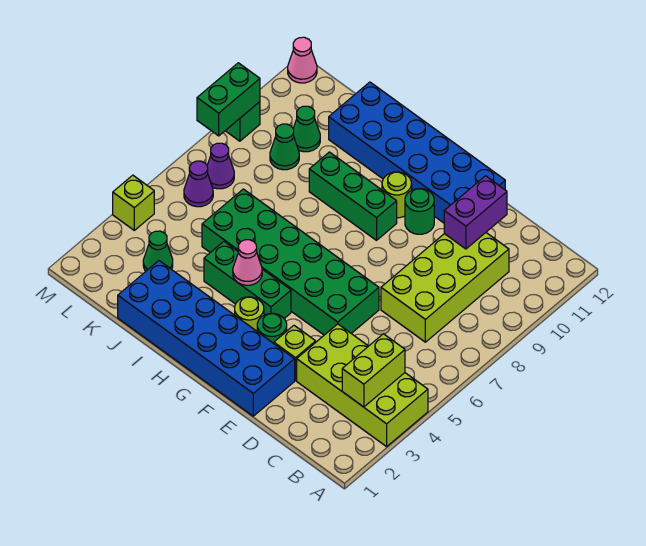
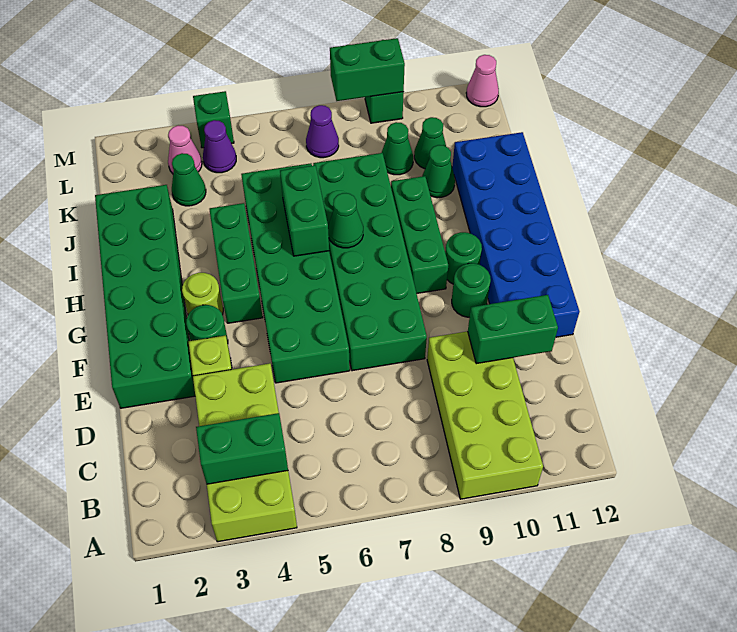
lime brick B3:B4 level 2 -> green brick B3:B4 level 2
lime brick C7:D10 level 1 -> lime brick A9:D10 level 1
purple brick D10:D11 level 2 -> green brick D10:D11 level 2
blue brick E1:J2 level 1 -> green brick E1:J2 level 1
none -> green brick E7:J8 level 1
lime round brick G10 level 1 -> green round brick G10 level 1
pink cone H4 level 2 -> pink cone L3 level 1
none -> green brick H6:I6 level 2
none -> green cone H7 level 2
none -> green cone J10 level 1
purple cone L6 level 1 -> purple cone L4 level 1
lime brick M4 level 1 -> green brick M4 level 1

